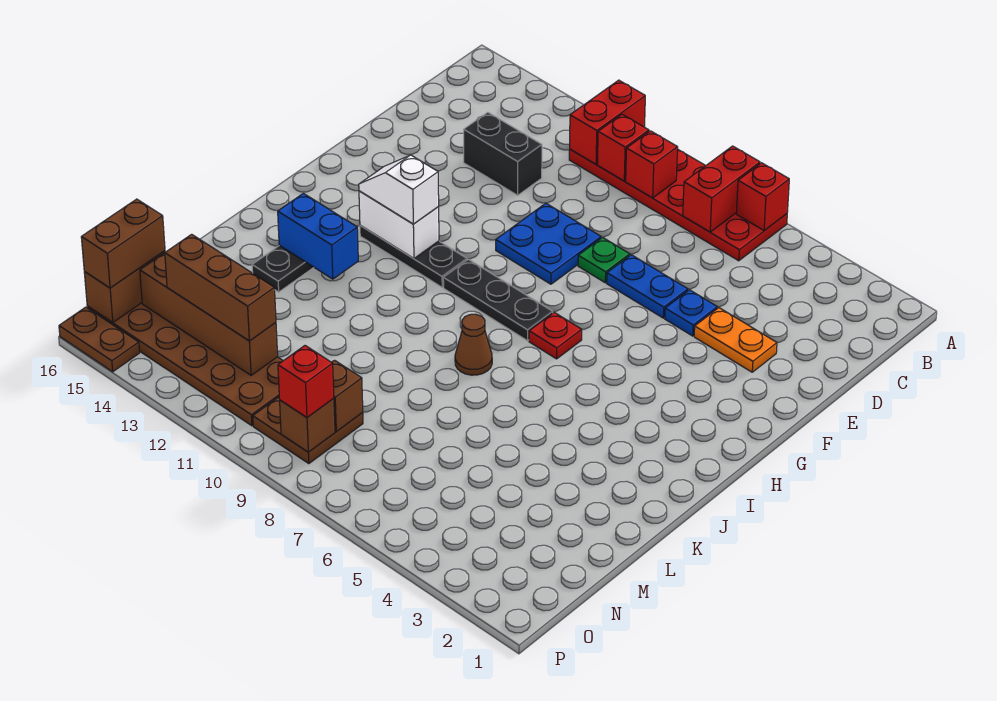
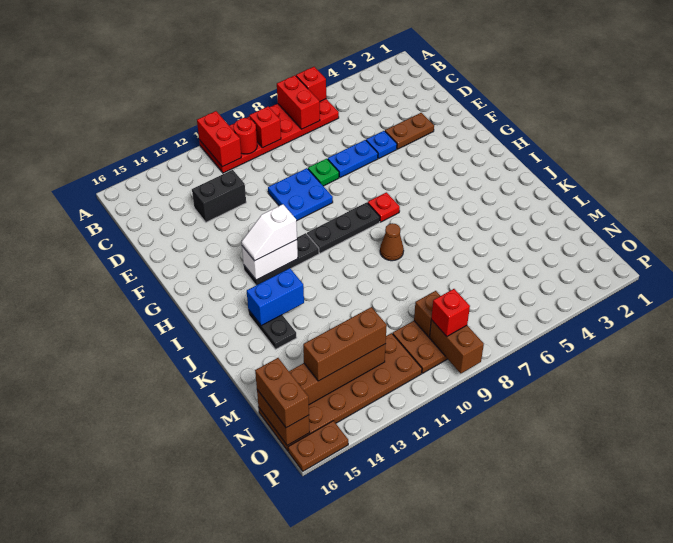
red brick B10 level 2 -> red round brick B10 level 2
orange plate E3:E4 level 1 -> brown plate E3:E4 level 1
brown brick O9 level 2 -> brown brick O9:P9 level 2

